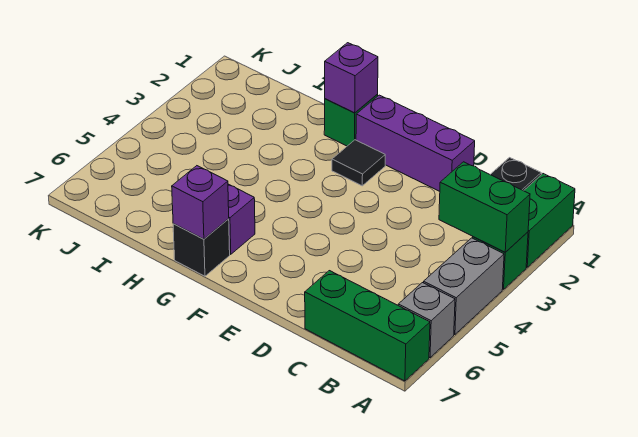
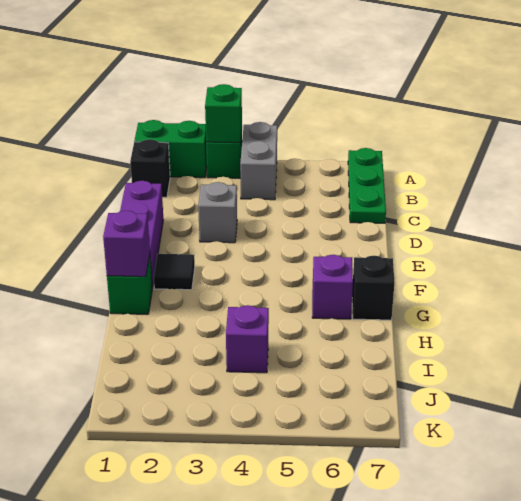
green brick A3:B3 level 2 -> green brick A3 level 2
grey brick A4:A5 level 1 -> grey brick A4:B4 level 1
grey brick A6 level 1 -> grey brick D3 level 1
green brick A7:C7 level 1 -> green plate A7:C7 level 1
purple brick G7 level 2 -> purple brick I4 level 1

